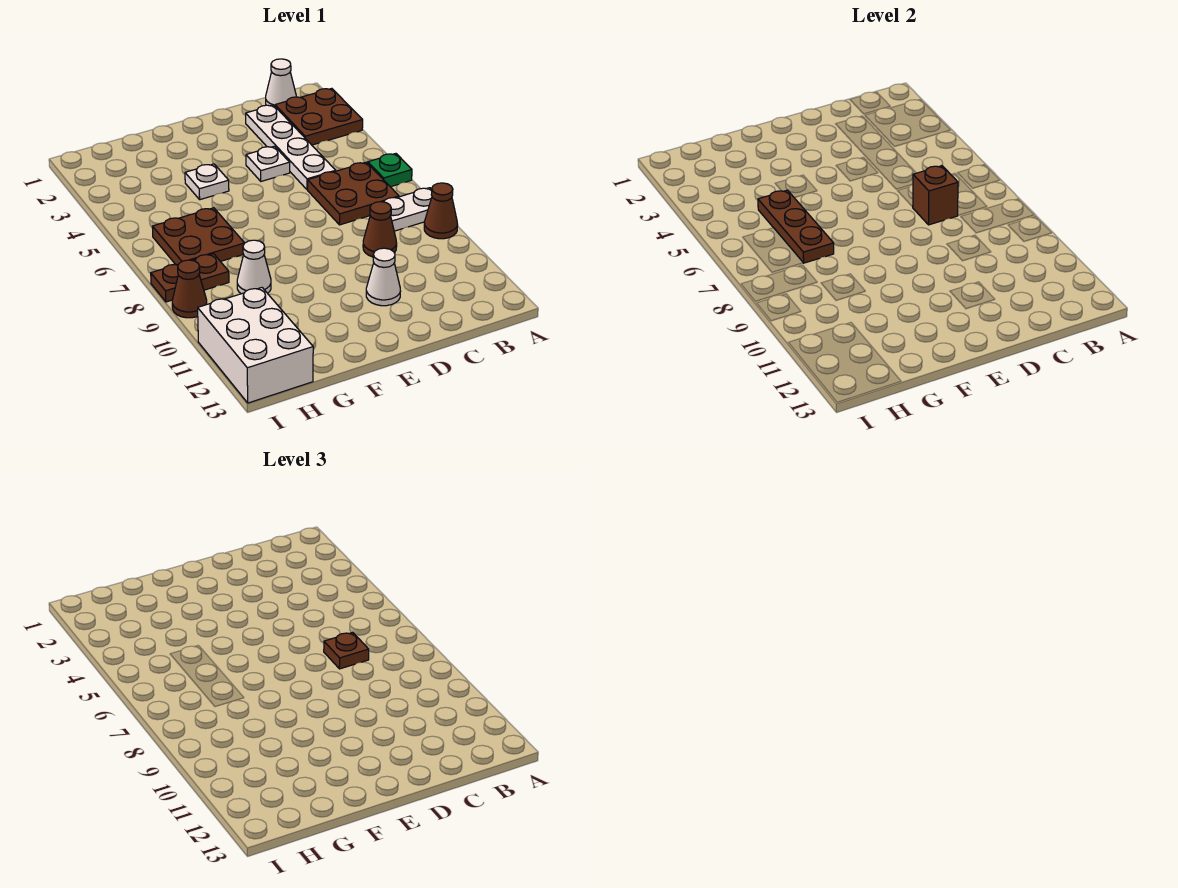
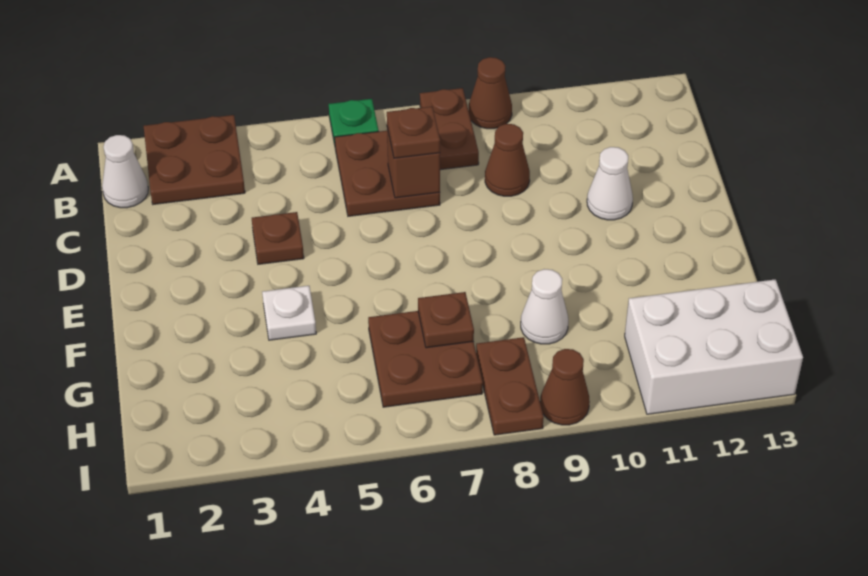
white plate A8:B8 level 1 -> brown plate A8:B8 level 1
white plate C2:C5 level 1 -> none
white plate D4 level 1 -> brown plate D4 level 1
brown plate G5:G7 level 2 -> brown plate G7 level 2

